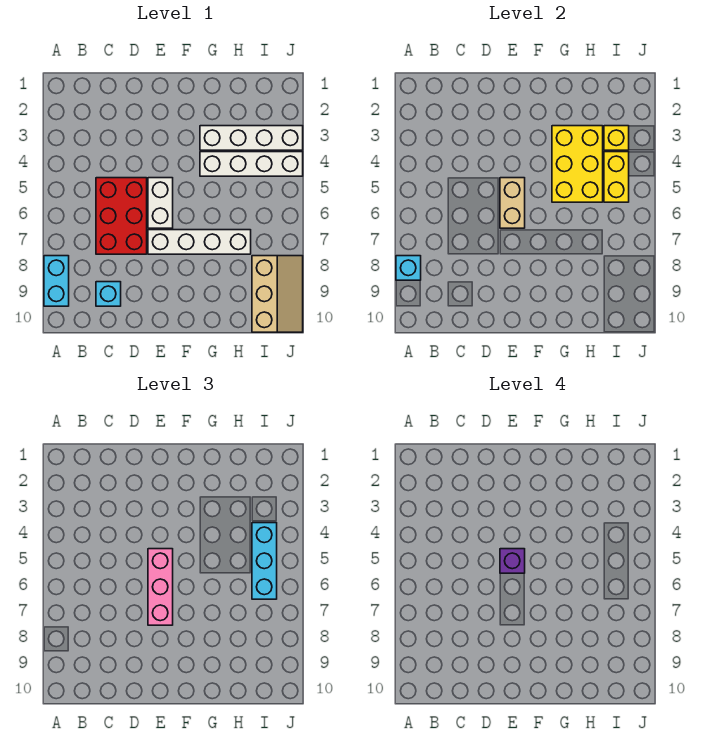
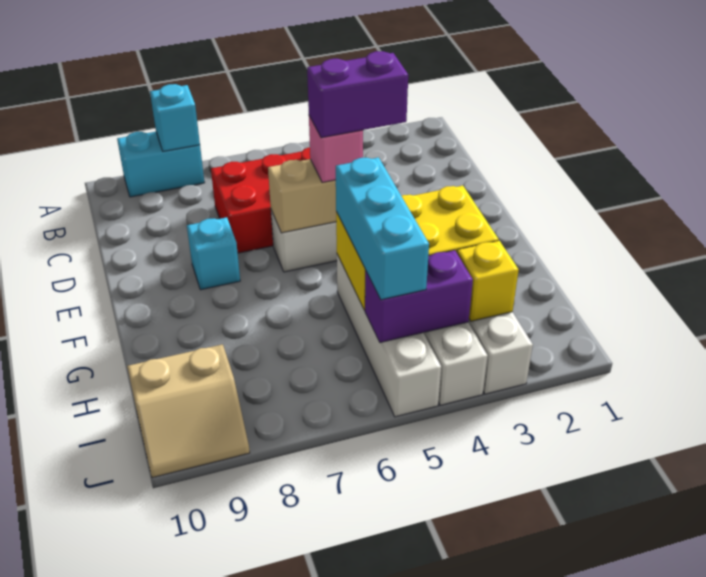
cyan brick C9 level 1 -> cyan brick E8 level 1
pink brick E5:E7 level 3 -> pink brick E5 level 3
purple brick E5 level 4 -> purple brick E4:E5 level 4
white brick E7:H7 level 1 -> white brick G5:J5 level 1
yellow brick I4:I5 level 2 -> purple brick I4:I5 level 2
cyan brick I4:I6 level 3 -> cyan brick G5:I5 level 3
tan slope I8:J10 level 1 top I -> tan slope I9:J10 level 1 top I

